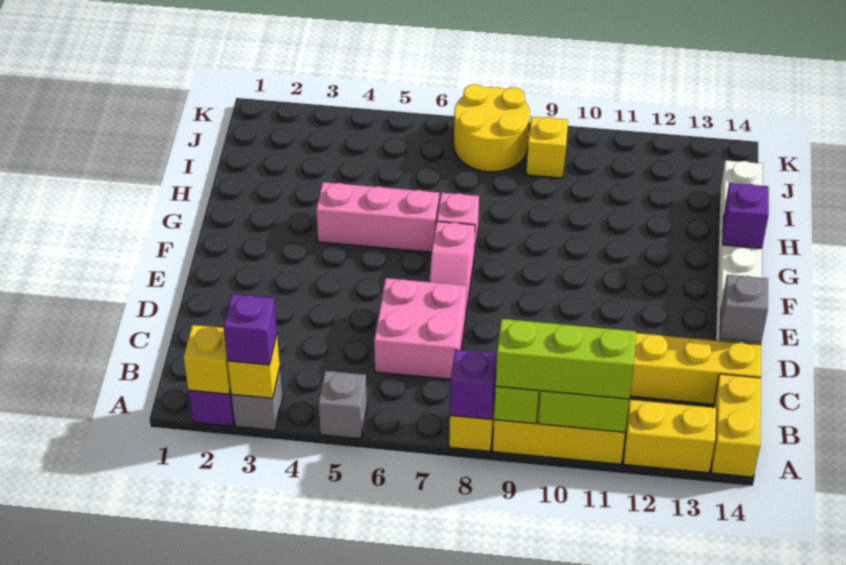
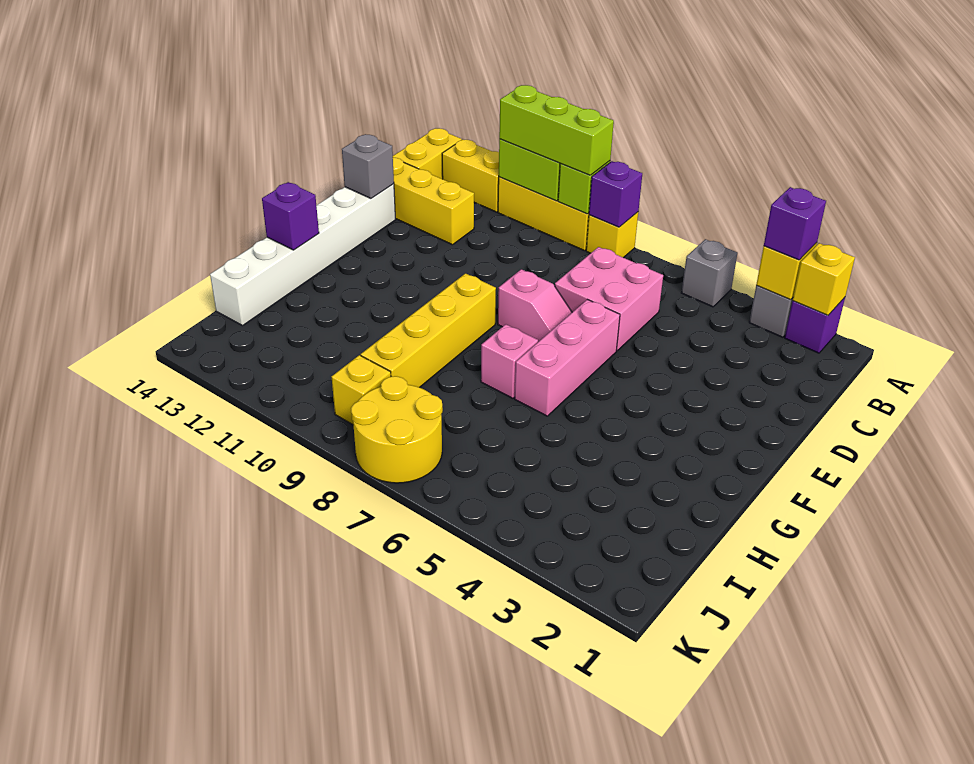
pink slope E7:F7 level 1 top F -> pink slope E7:E8 level 1 top 8
none -> yellow brick F9:I9 level 1
pink brick G4:G6 level 1 -> pink brick E6:G6 level 1

